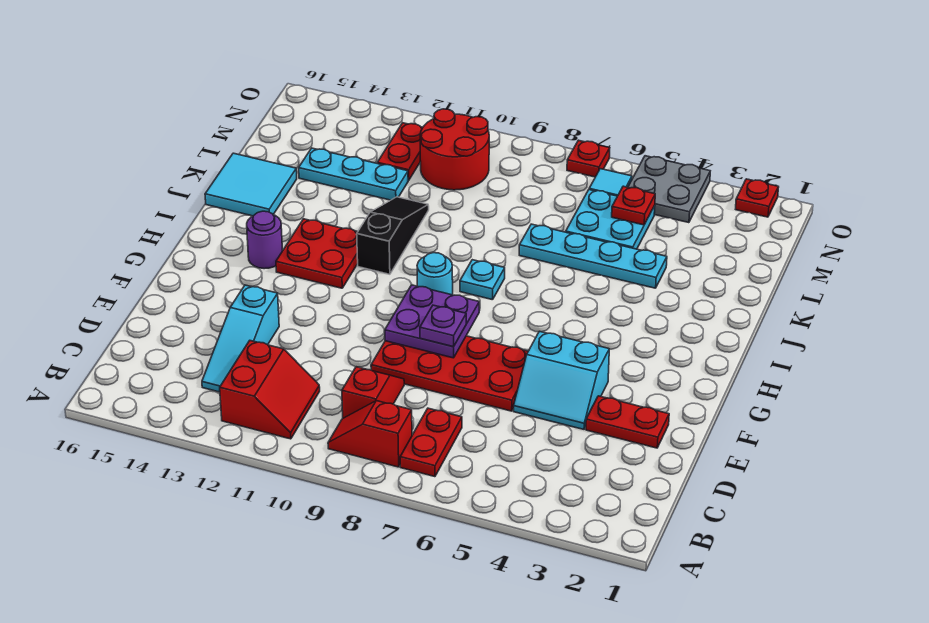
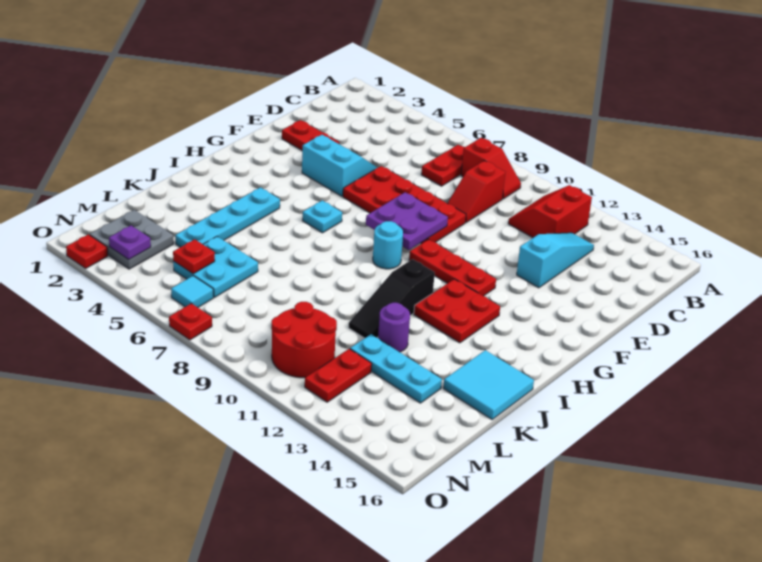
purple plate F8 level 3 -> purple plate N3 level 2
none -> red plate G10:G12 level 1
purple round brick H14 level 1 -> purple round brick K12 level 1
cyan plate I8 level 1 -> cyan plate H6 level 1
cyan plate K4:K7 level 1 -> cyan plate I4:L4 level 1
grey plate N4:O5 level 1 -> grey plate M2:N3 level 1

